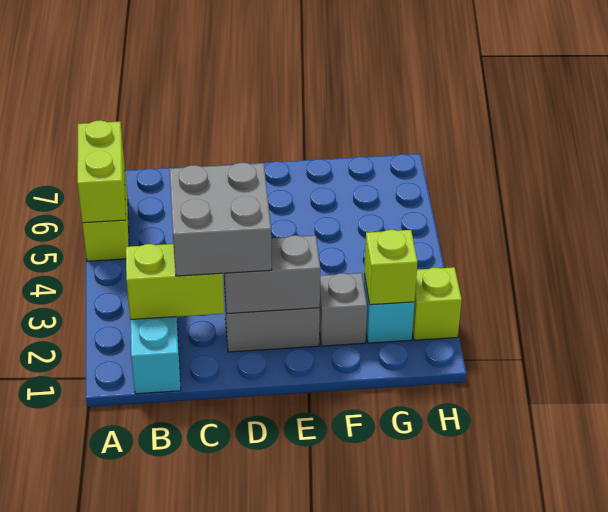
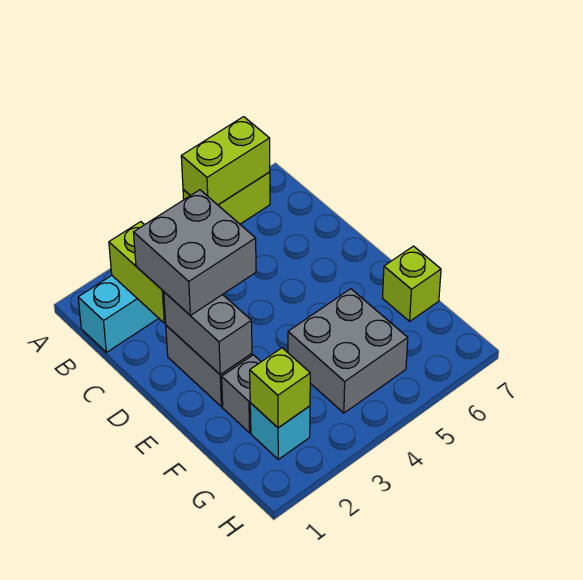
none -> grey brick F4:G5 level 1
lime brick H2 level 1 -> lime brick F7 level 1

